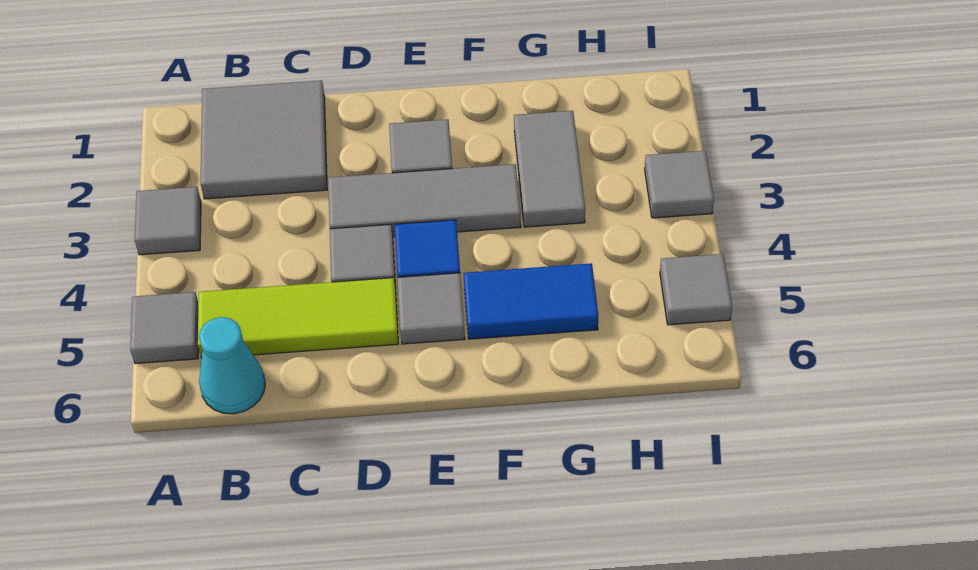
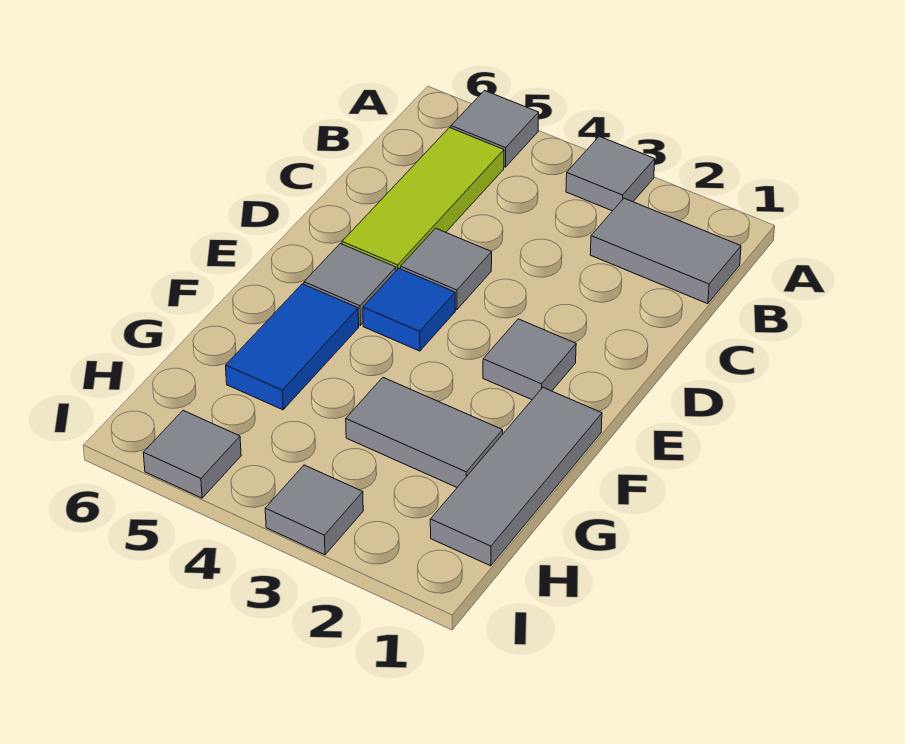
grey tile B1:C2 level 1 -> grey tile B1:B2 level 1
cyan cone B6 level 1 -> none
grey tile D3:F3 level 1 -> grey tile F1:H1 level 1

